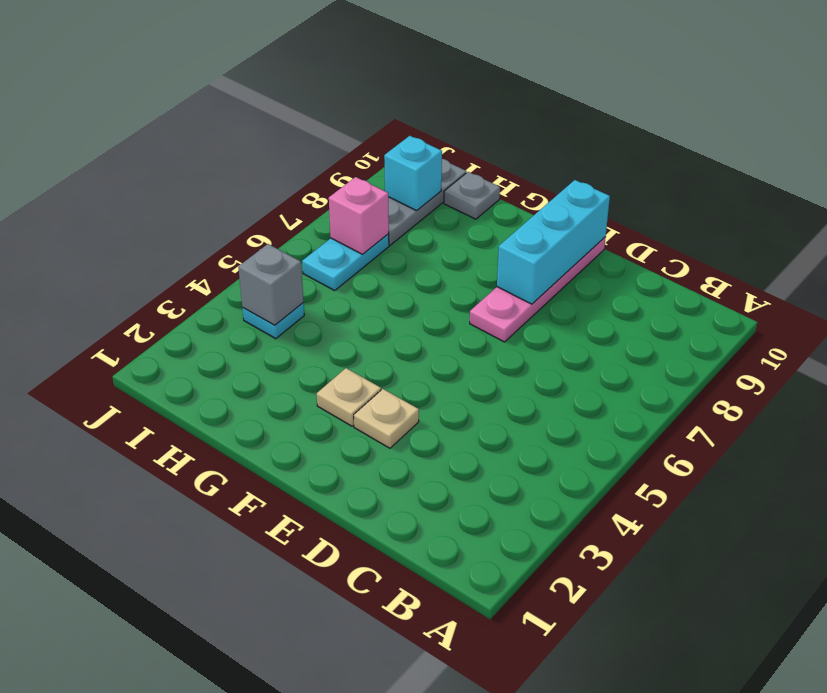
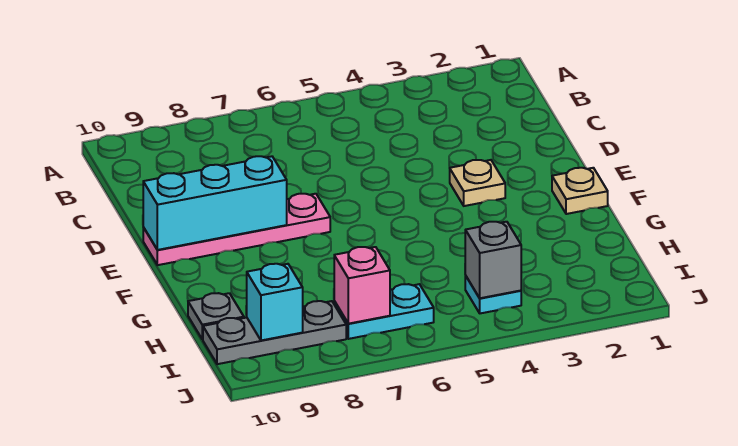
tan plate F3 level 1 -> tan plate F1 level 1

